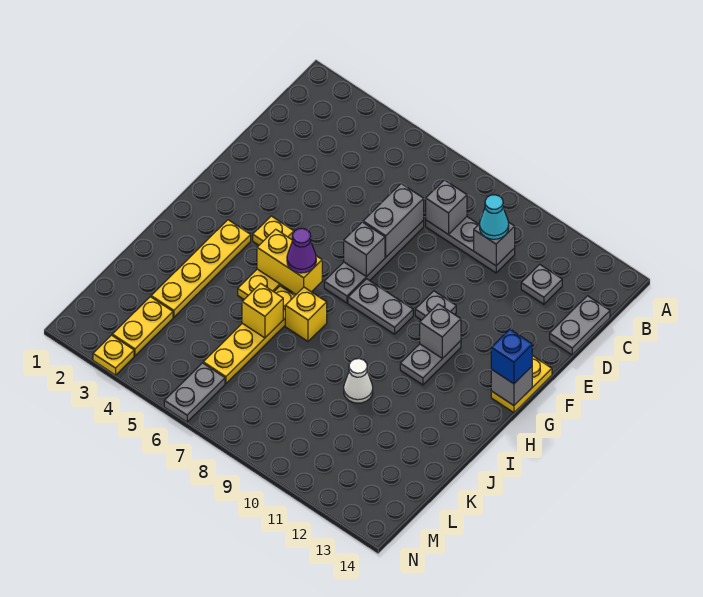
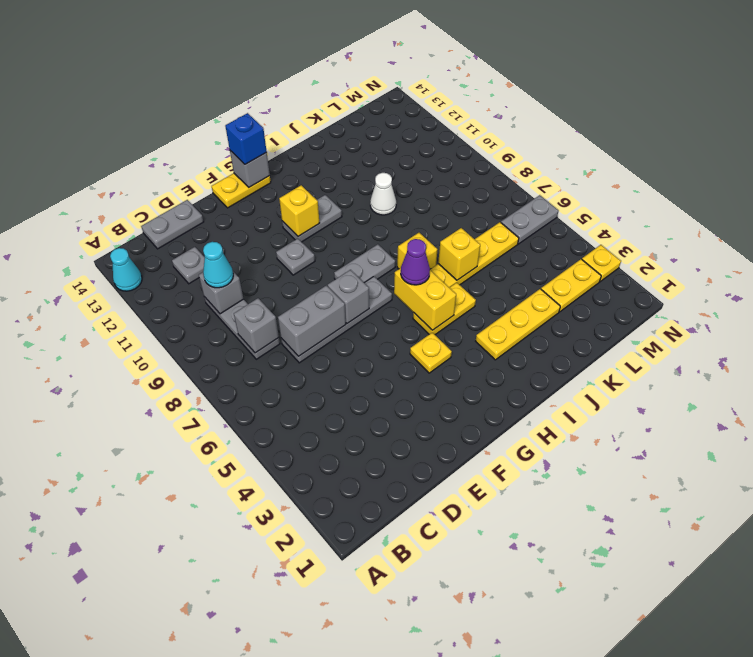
none -> cyan cone A13 level 1
grey plate G8:G9 level 1 -> grey plate G8:H8 level 1
grey brick G11 level 2 -> yellow brick G11 level 2
yellow plate H3:K3 level 1 -> yellow plate I3:K3 level 1

